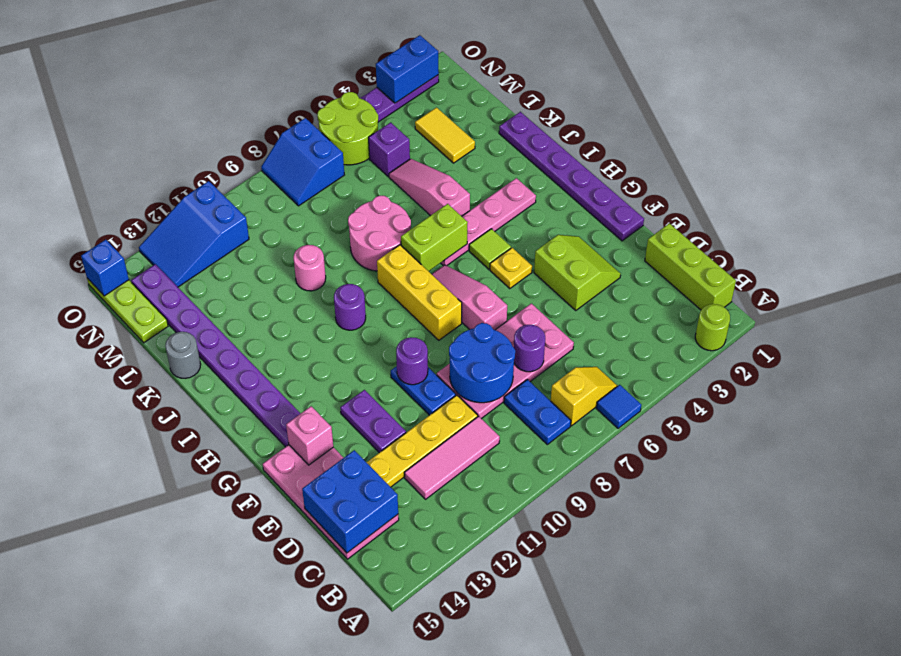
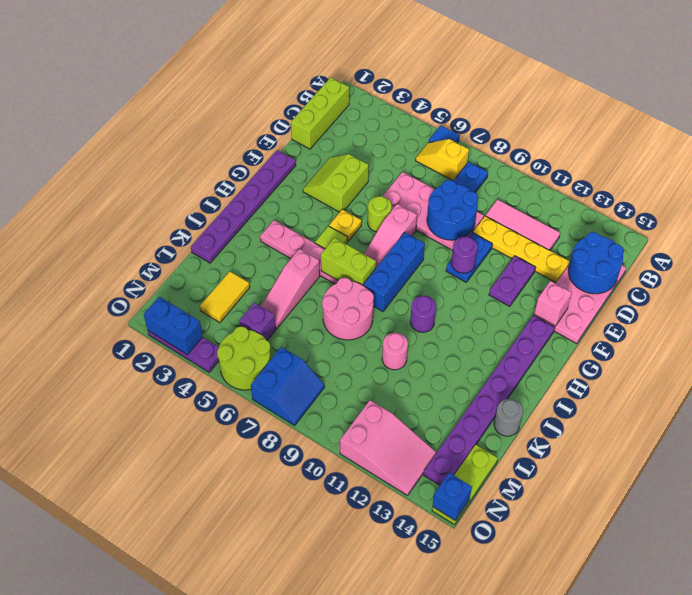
lime round brick A2 level 1 -> lime round brick F6 level 1
blue brick C14:D15 level 2 -> blue round brick C14:D15 level 2
purple round brick D7 level 2 -> none
yellow brick G8:I8 level 1 -> blue brick G8:I8 level 1
blue slope N11:O13 level 1 top 11 -> pink slope N11:O13 level 1 top 11

